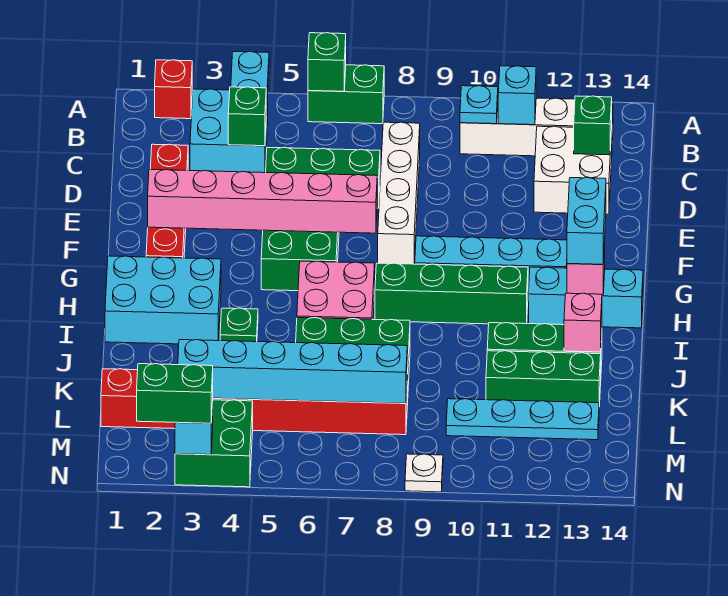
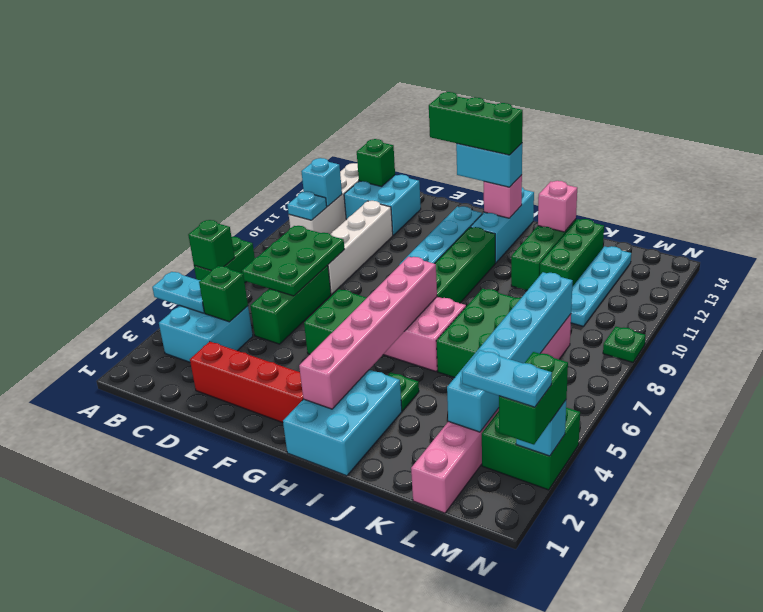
red brick A2 level 1 -> none
none -> green plate C6:D8 level 2
white brick C8:F8 level 1 -> white brick D8:D11 level 1
white brick C12:D13 level 1 -> cyan brick C12:D13 level 1
pink brick F2:F7 level 2 -> pink brick H2:H7 level 2
none -> green brick F13:H13 level 4
red brick L1:L8 level 1 -> pink brick L1:L8 level 1
none -> cyan plate M2:N2 level 4
white plate N9 level 1 -> green plate N9 level 1

